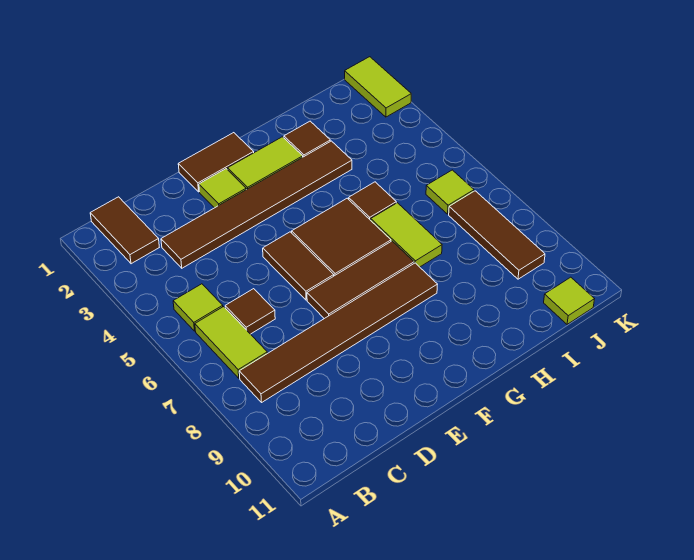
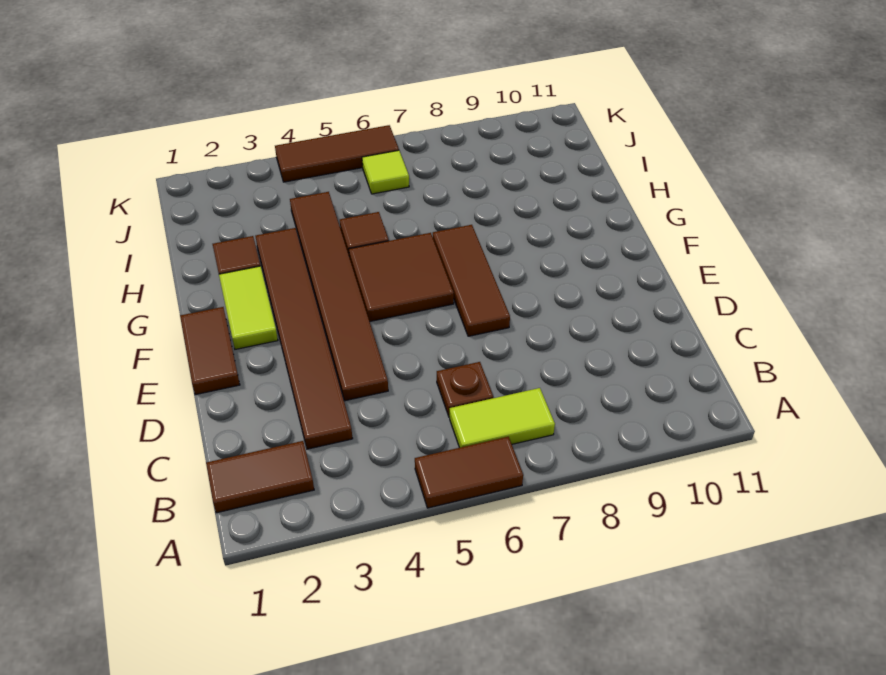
lime tile B5 level 1 -> none
brown tile B8:G8 level 1 -> brown tile D4:I4 level 1
brown tile C6 level 1 -> brown plate C6 level 1
lime tile E2 level 1 -> none
brown tile E5:E6 level 1 -> brown tile A5:A6 level 1
lime tile H6:H7 level 1 -> none
brown tile J7:J9 level 1 -> brown tile K4:K6 level 1
lime tile J11 level 1 -> none
lime tile K1:K2 level 1 -> none

